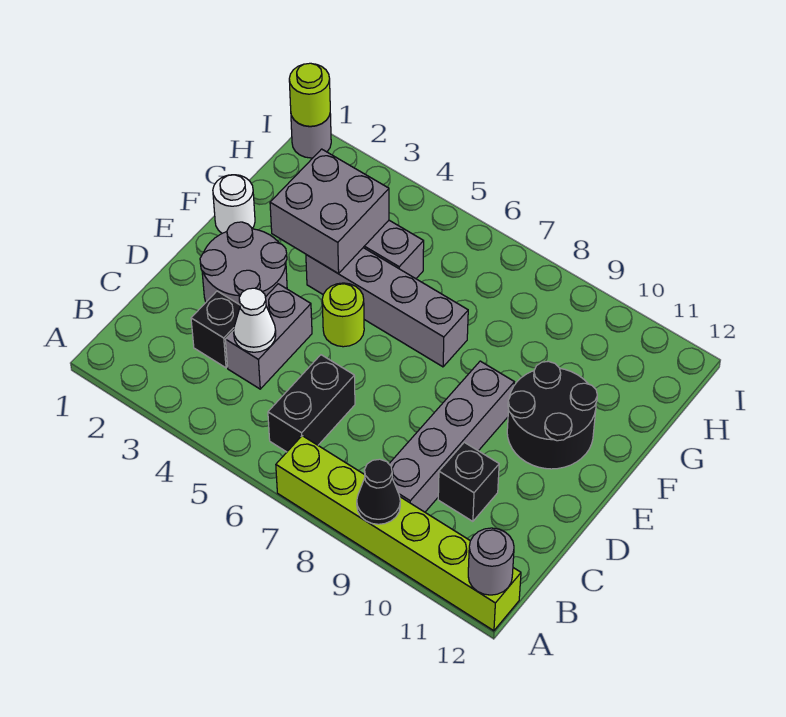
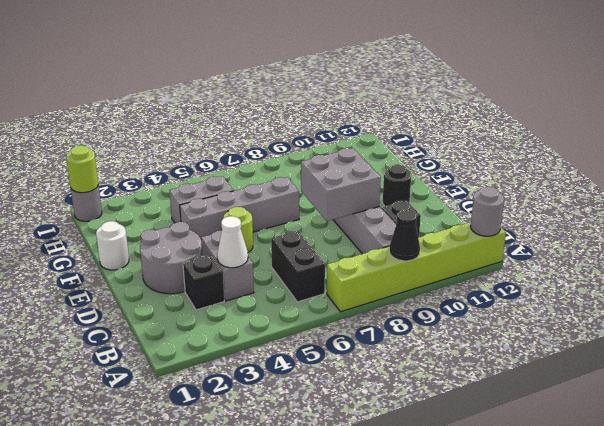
black round brick E10:F11 level 1 -> black round brick E11 level 1
grey brick F3:G4 level 2 -> grey brick D8:E9 level 2

